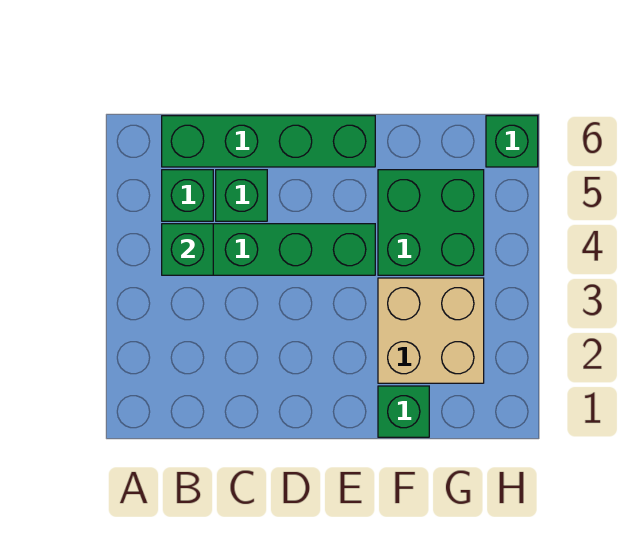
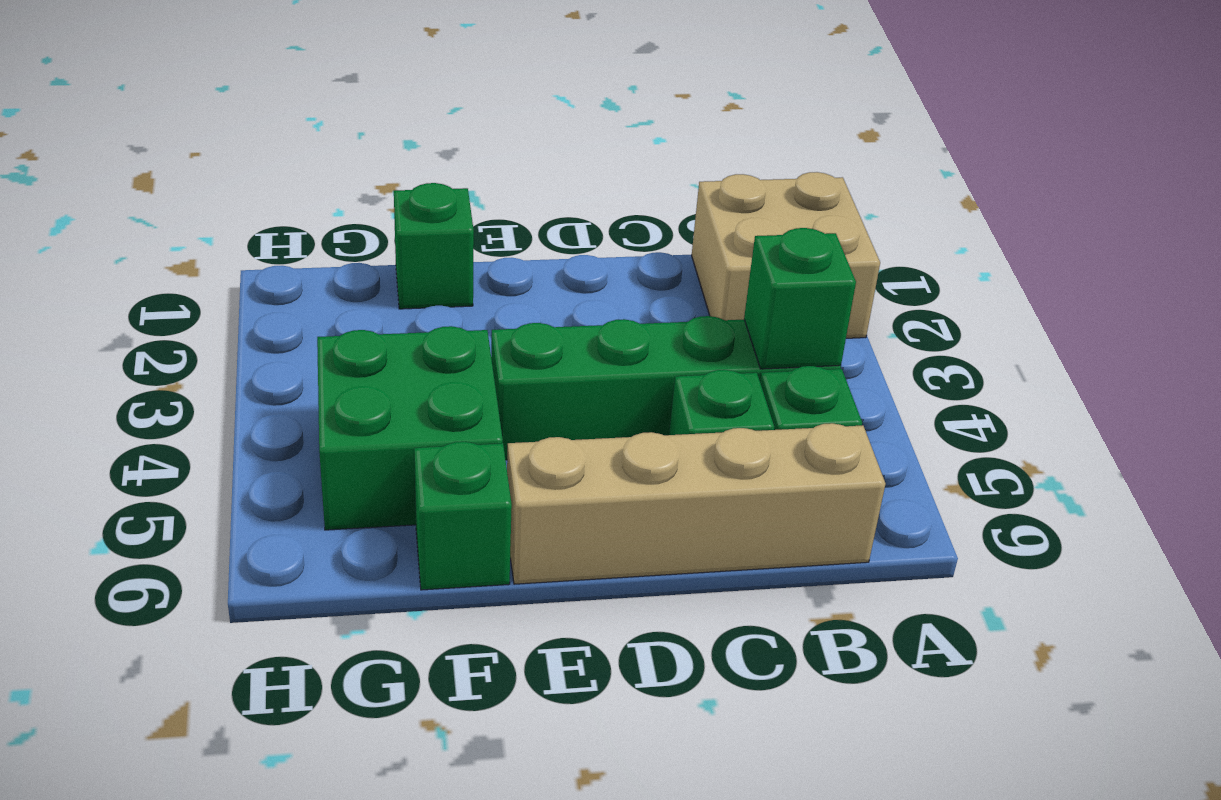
green brick B6:E6 level 1 -> tan brick B6:E6 level 1
tan brick F2:G3 level 1 -> tan brick A1:B2 level 1
green brick H6 level 1 -> green brick F6 level 1

